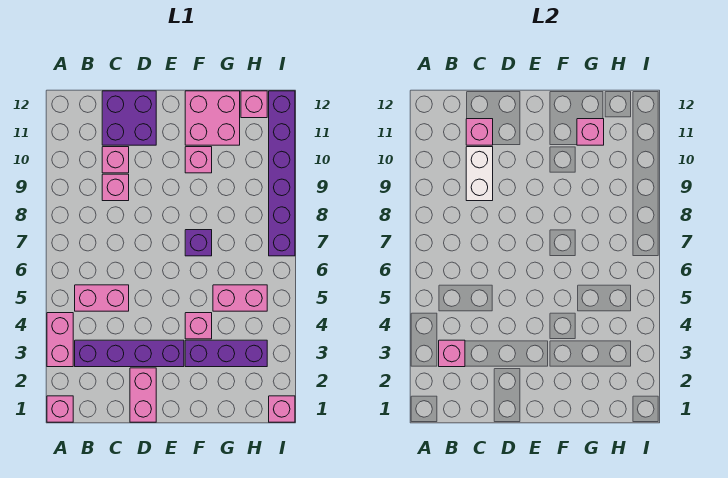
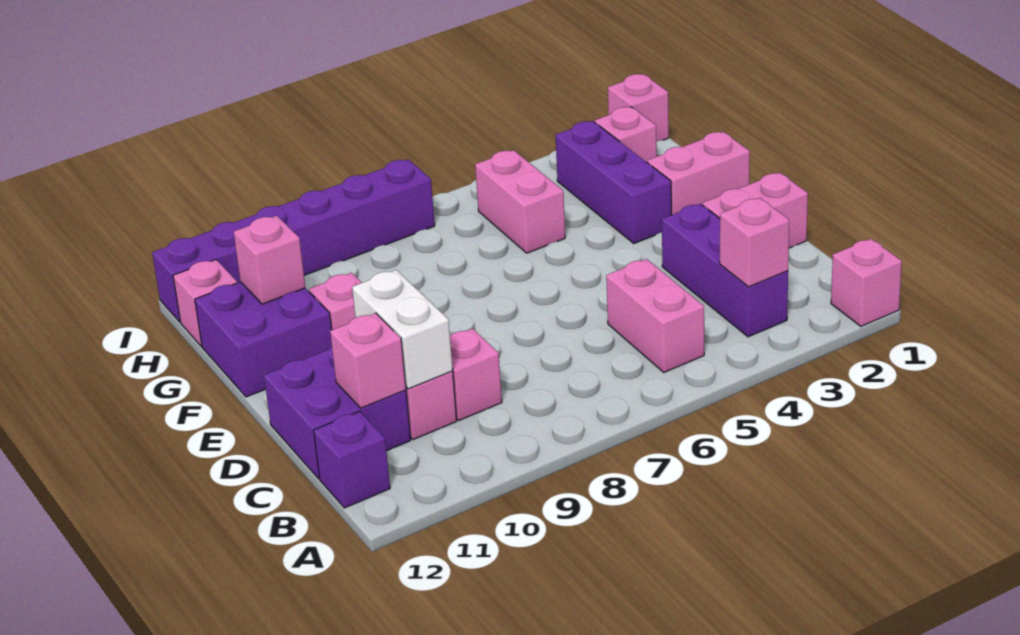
pink brick A3:A4 level 1 -> pink brick F1:F2 level 1
purple brick B3:E3 level 1 -> purple brick B3:D3 level 1
white brick C9:C10 level 2 -> white brick C10:D10 level 2
pink brick F4 level 1 -> pink brick H2 level 1
purple brick F7 level 1 -> purple brick B12 level 1
pink brick F11:G12 level 1 -> purple brick F11:G12 level 1

